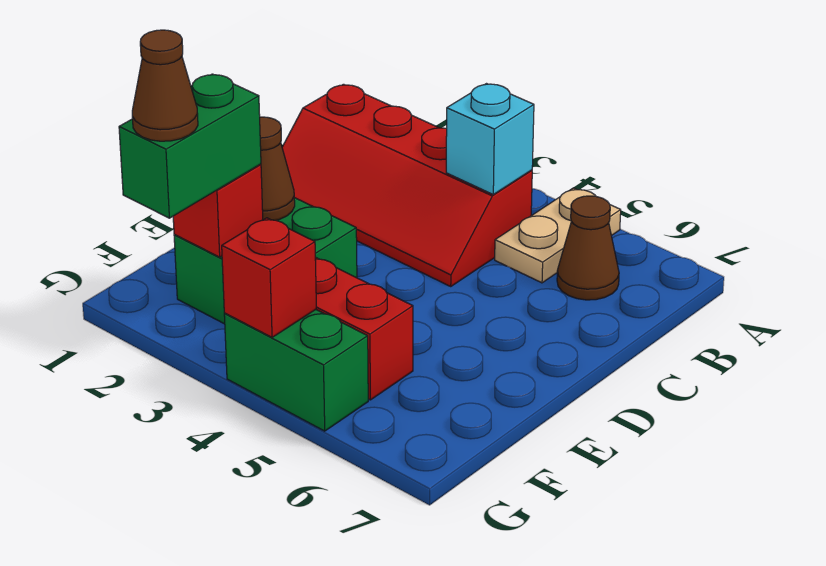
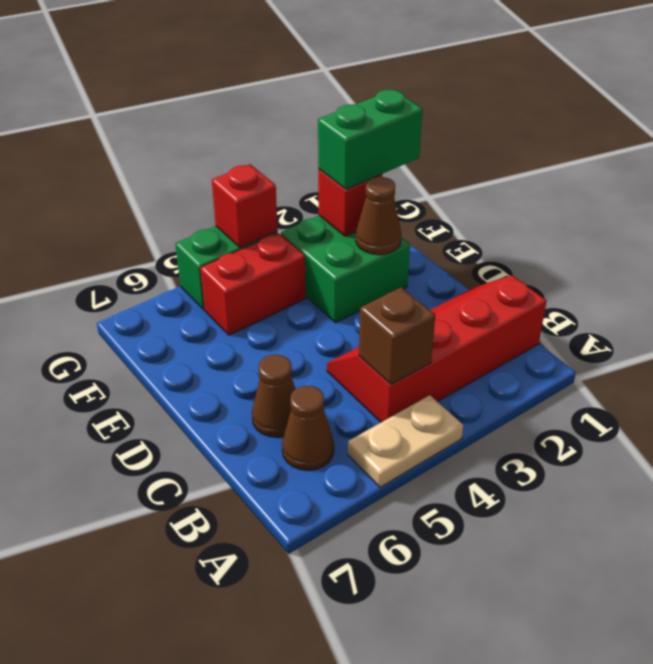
tan plate A5:B5 level 1 -> tan plate A4:A5 level 1
cyan brick B4 level 2 -> brown brick B4 level 2
green brick F2:G2 level 3 -> green brick F1:F2 level 3
brown cone G2 level 4 -> brown cone C6 level 1

